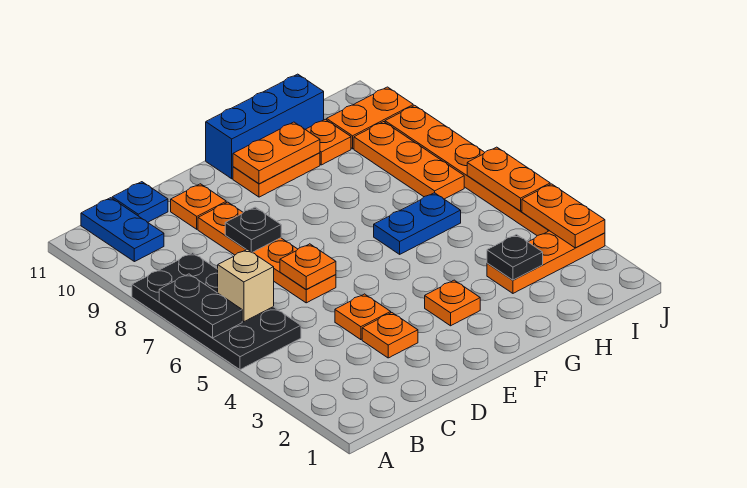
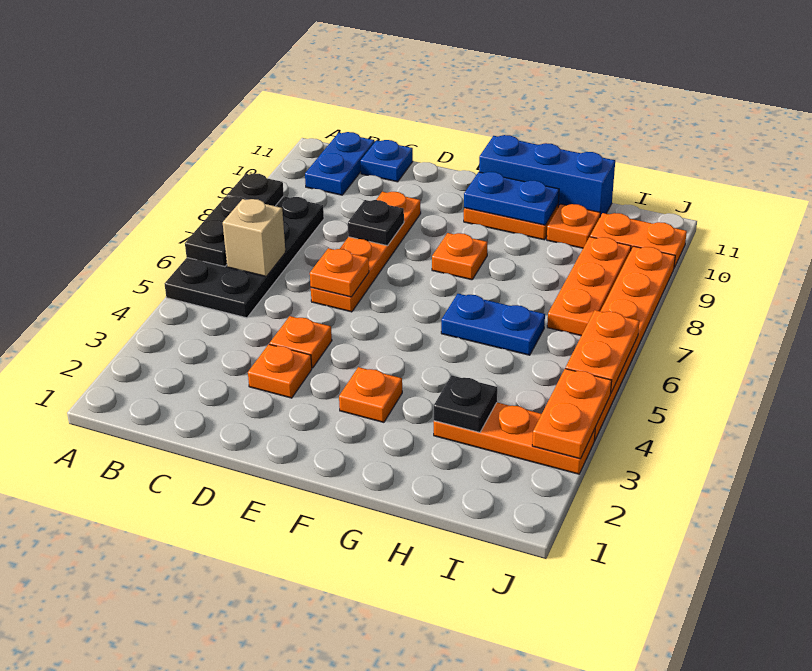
none -> black plate A8 level 2
orange plate D10 level 1 -> orange plate F8 level 1
orange plate F10:G10 level 2 -> blue plate F10:G10 level 2

